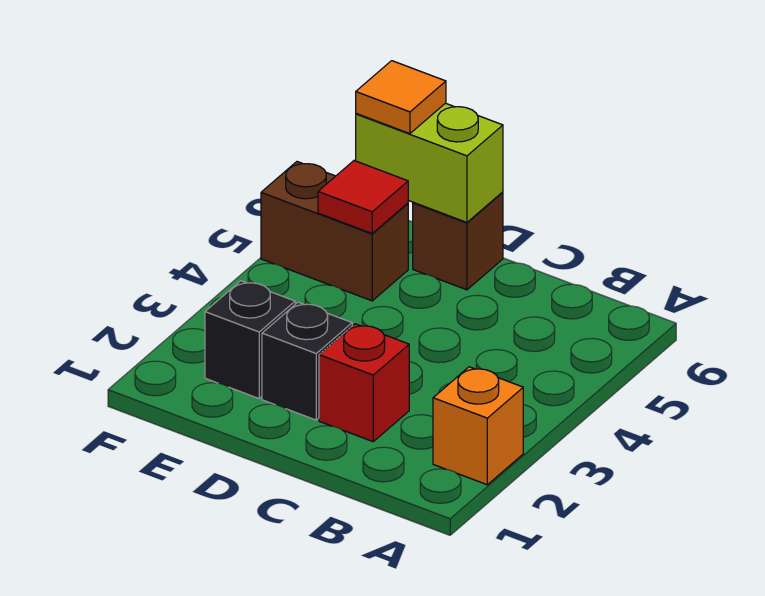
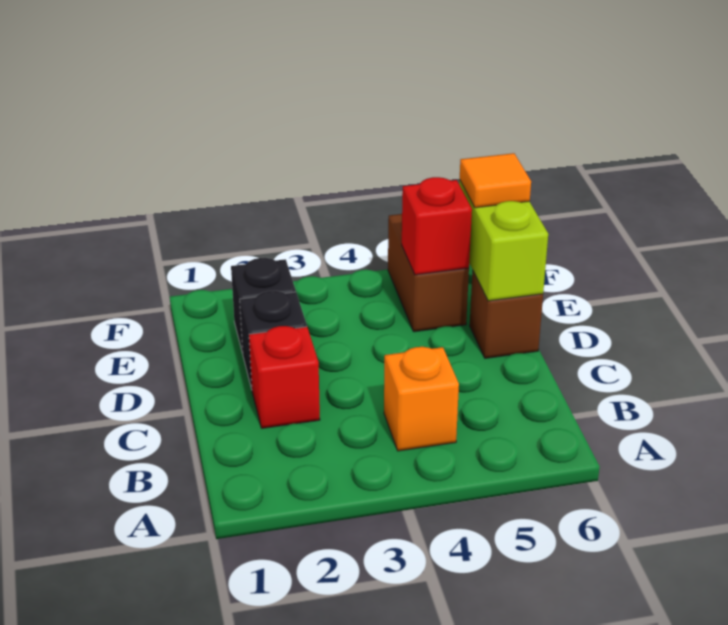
orange brick A2 level 1 -> orange brick B4 level 1
red tile E5 level 2 -> red brick E5 level 2

